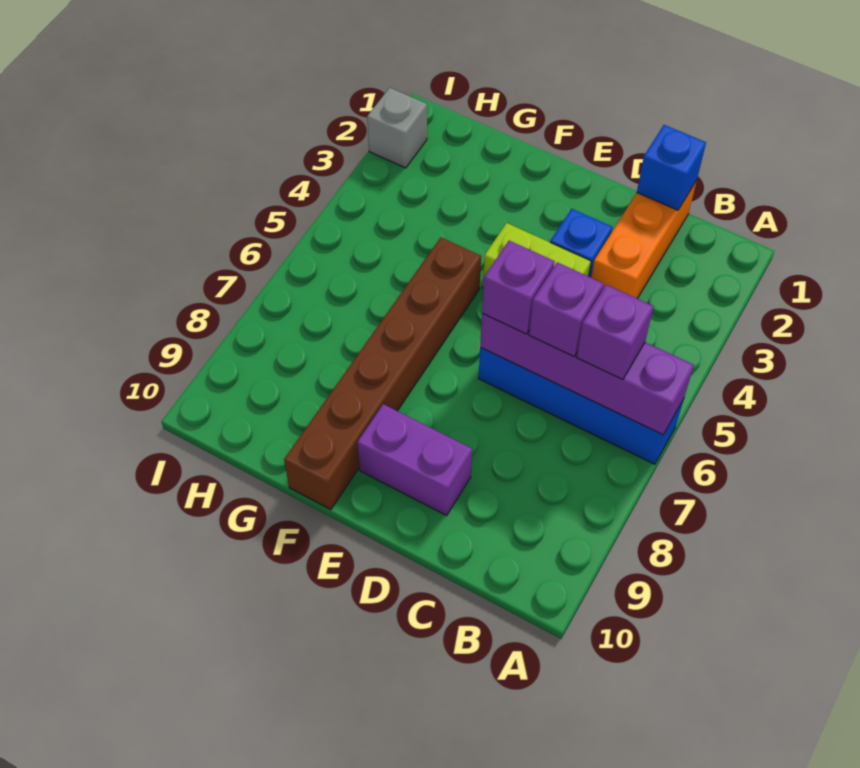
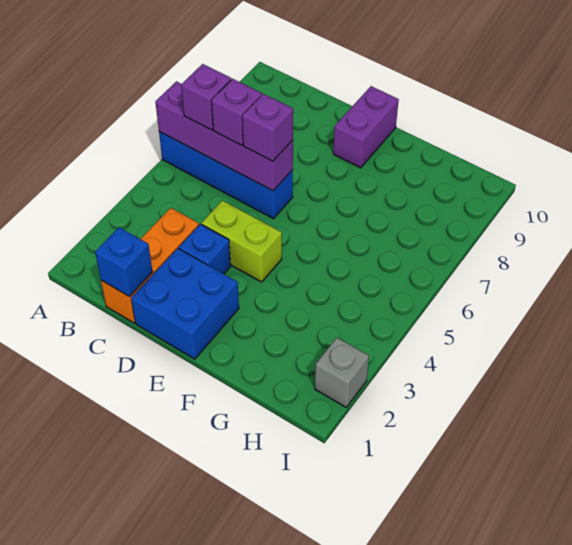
none -> blue brick D1:E2 level 1
purple brick D9:E9 level 1 -> purple brick E9:E10 level 1
brown brick F5:F10 level 1 -> none

